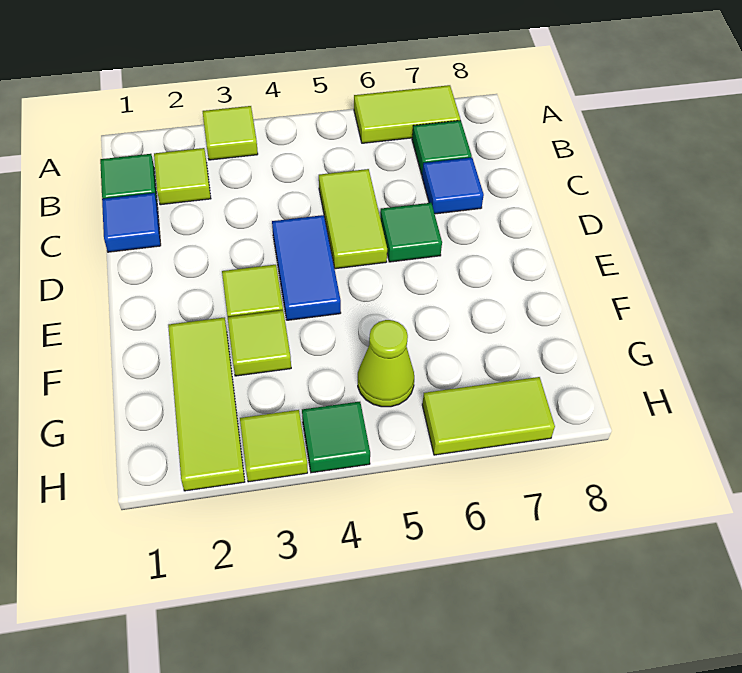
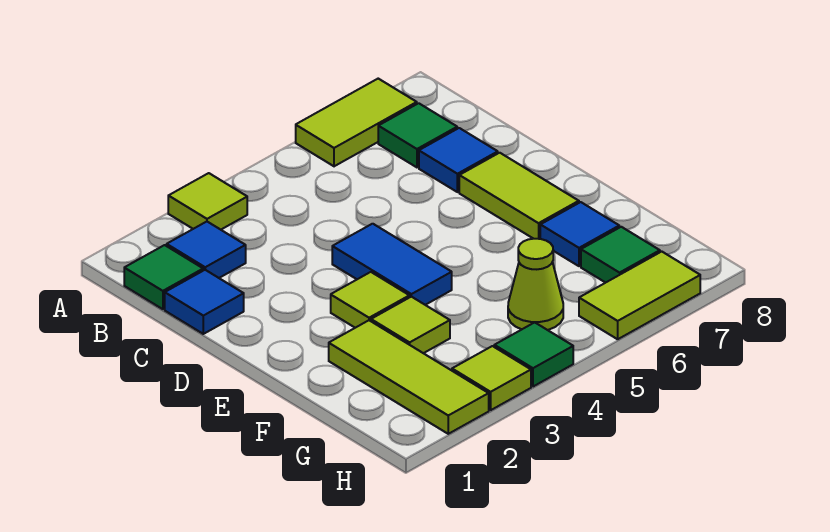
lime tile B2 level 1 -> blue tile B2 level 1
lime tile C5:D5 level 1 -> lime tile D7:E7 level 1
green tile D6 level 1 -> green tile G7 level 1
none -> blue tile F7 level 1

